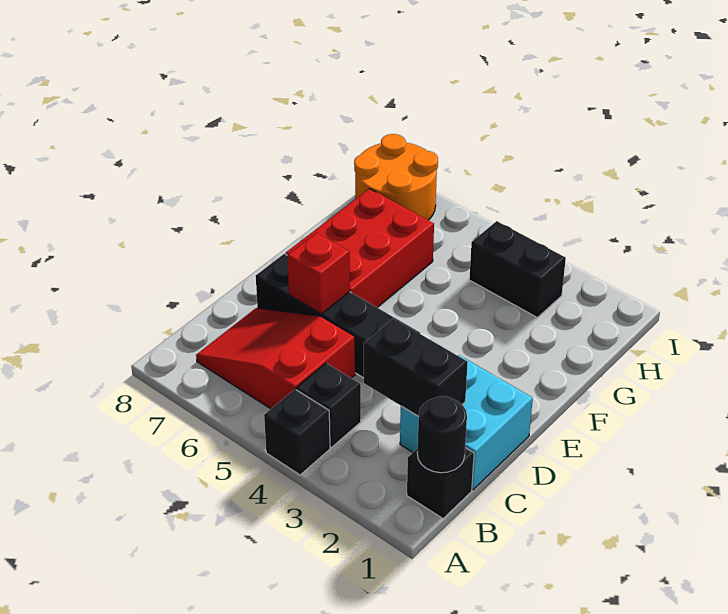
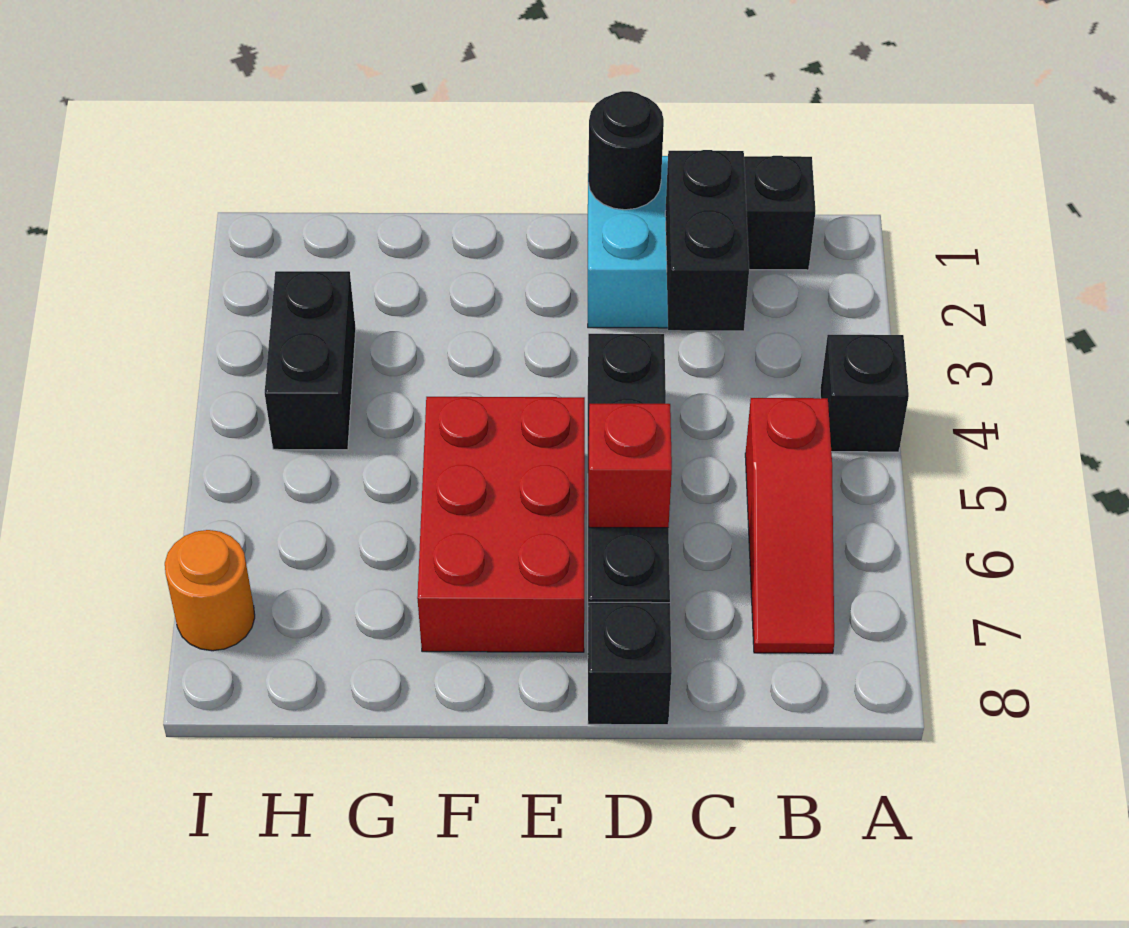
black round brick B1 level 2 -> black round brick D1 level 2
black brick B4 level 1 -> black brick D8 level 1
red slope B5:C7 level 1 top 5 -> red slope B5:B7 level 1 top 5
red brick E6:G7 level 1 -> red brick E5:F7 level 1
orange round brick H7:I8 level 1 -> orange round brick I7 level 1

